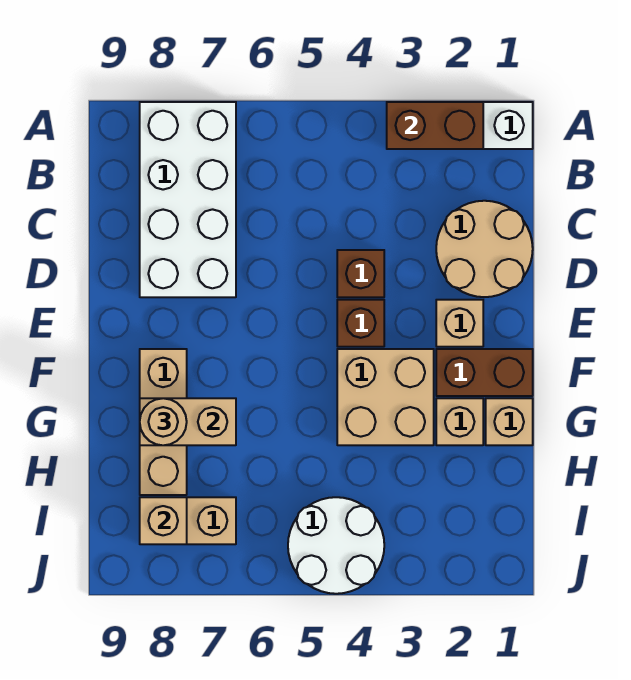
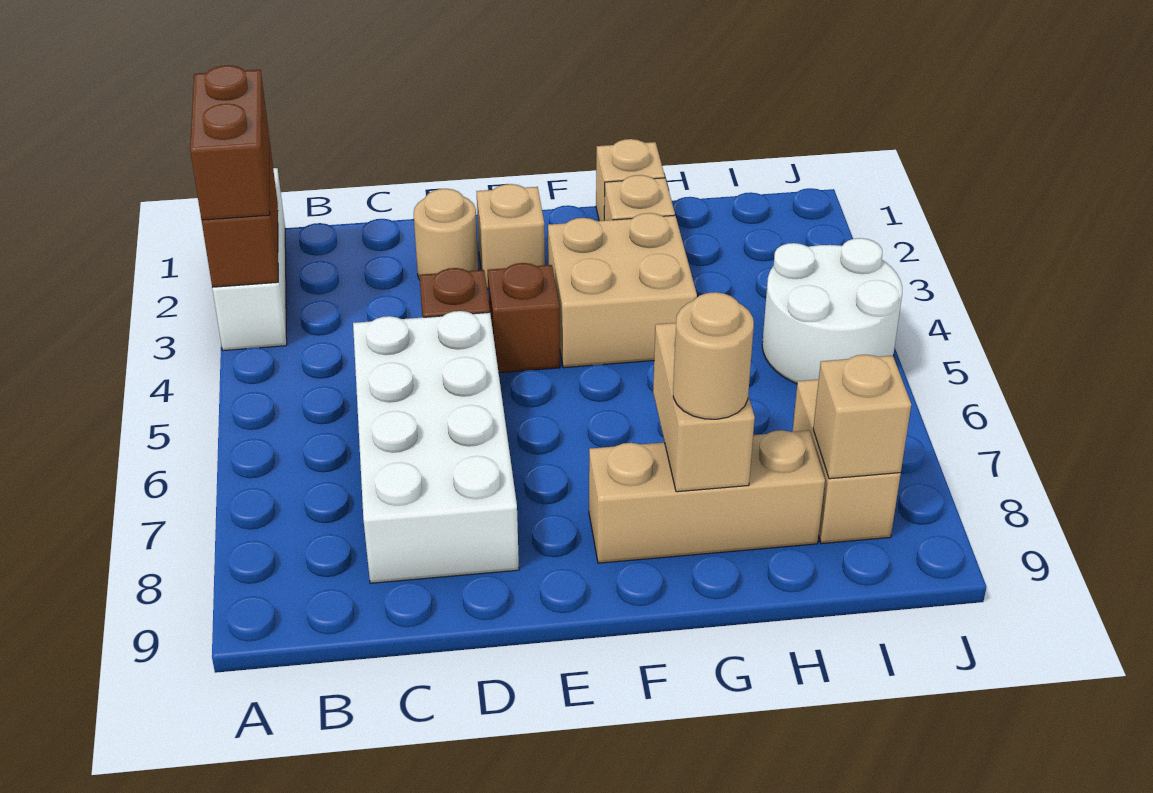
white brick A7:D8 level 1 -> white brick C5:D8 level 1
tan round brick C1:D2 level 1 -> tan round brick D2 level 1
brown brick F1:F2 level 1 -> brown brick A2:A3 level 3

